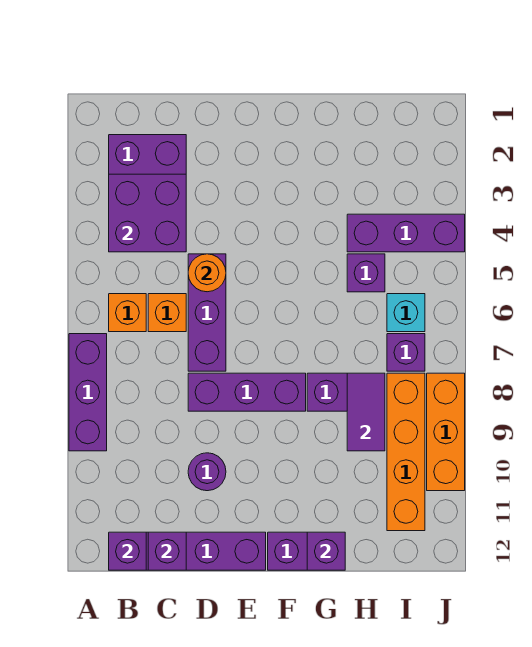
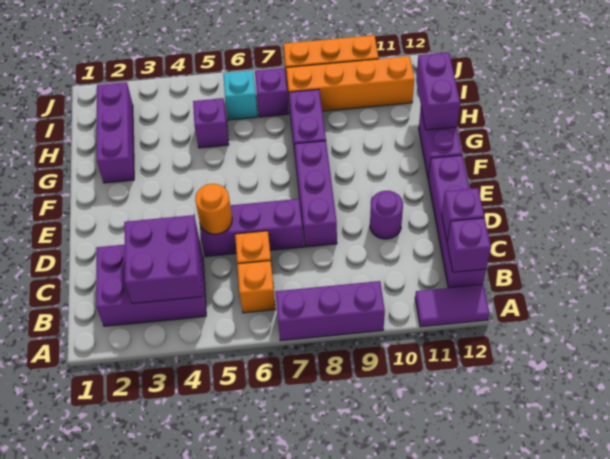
purple brick G12 level 2 -> purple brick G12:H12 level 2
purple brick H4:J4 level 1 -> purple brick G2:I2 level 1
purple tile H8:H9 level 2 -> purple tile A11:A12 level 1

